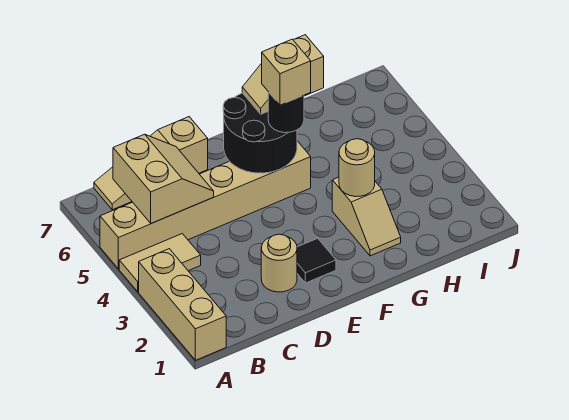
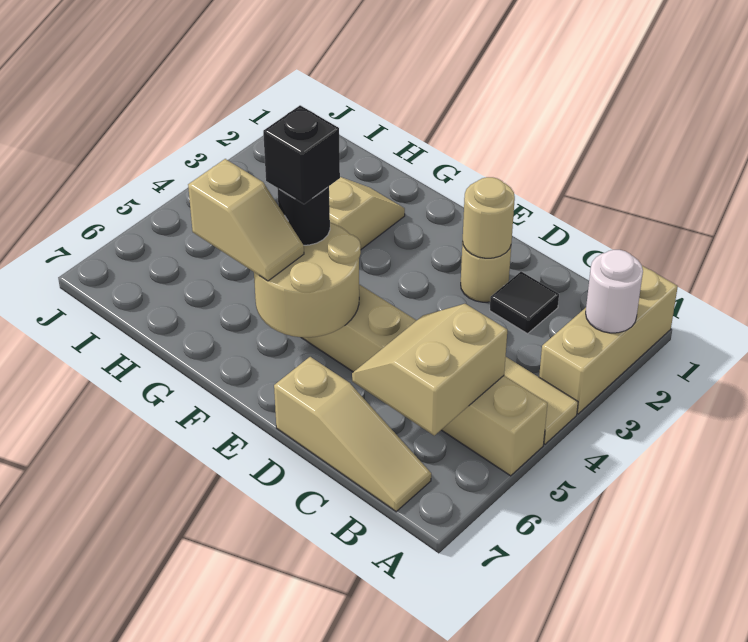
none -> white round brick A2 level 2
black tile E2 level 1 -> black tile C2 level 1
black round brick E5:F6 level 2 -> tan round brick E5:F6 level 2
tan brick F5 level 4 -> black brick F5 level 4
tan round brick G3 level 2 -> tan round brick D2 level 2

